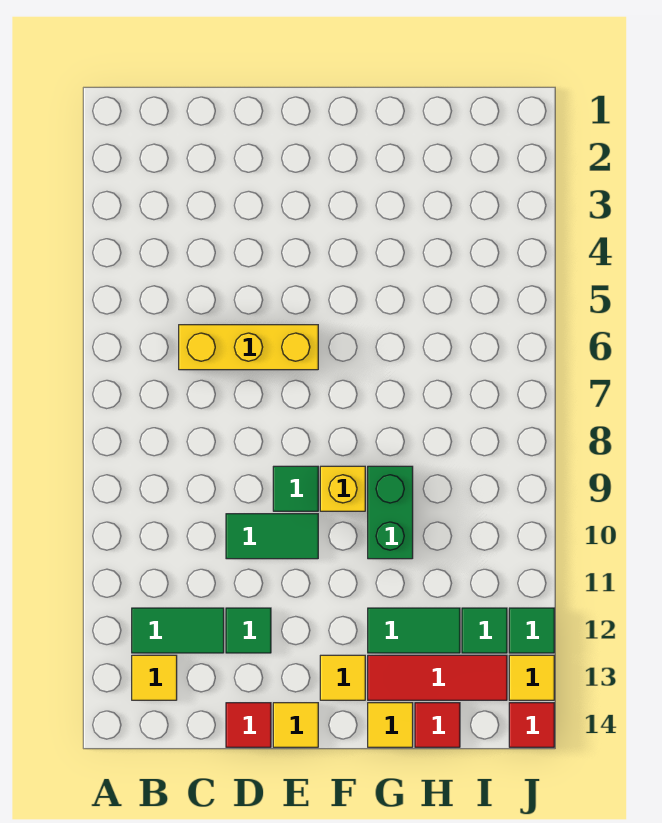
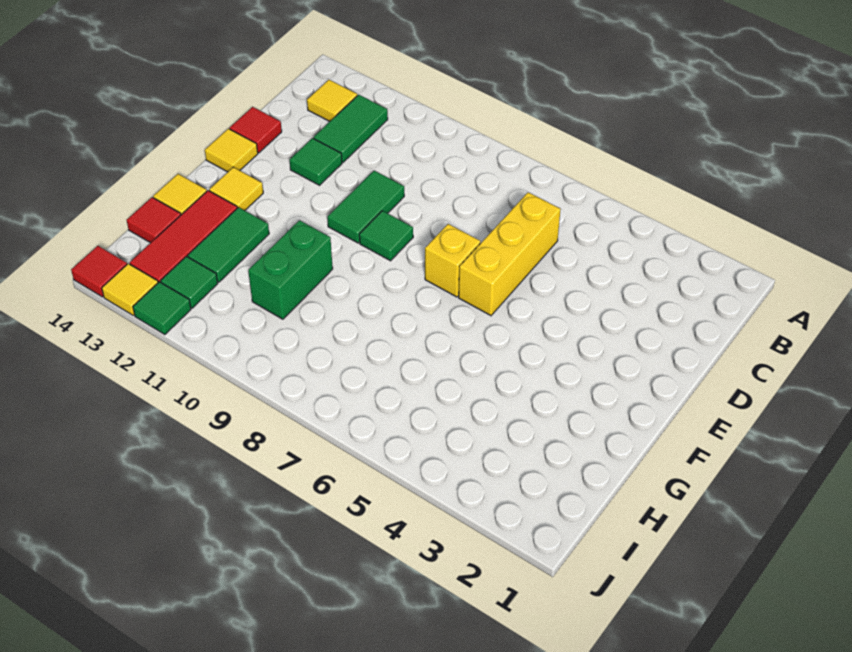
yellow brick F9 level 1 -> yellow brick E7 level 1
green brick G9:G10 level 1 -> green brick G10:H10 level 1

